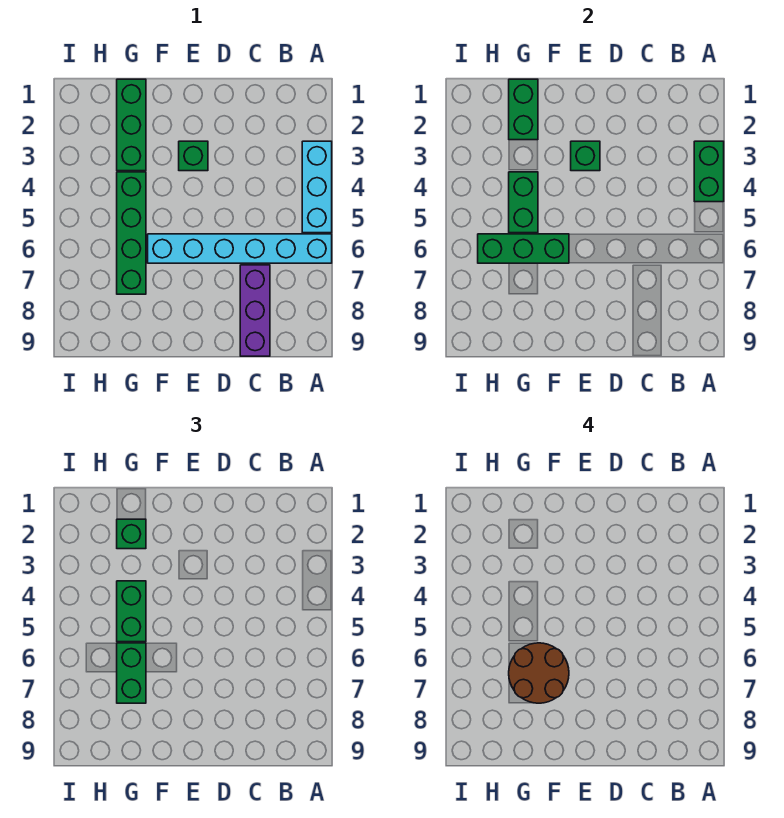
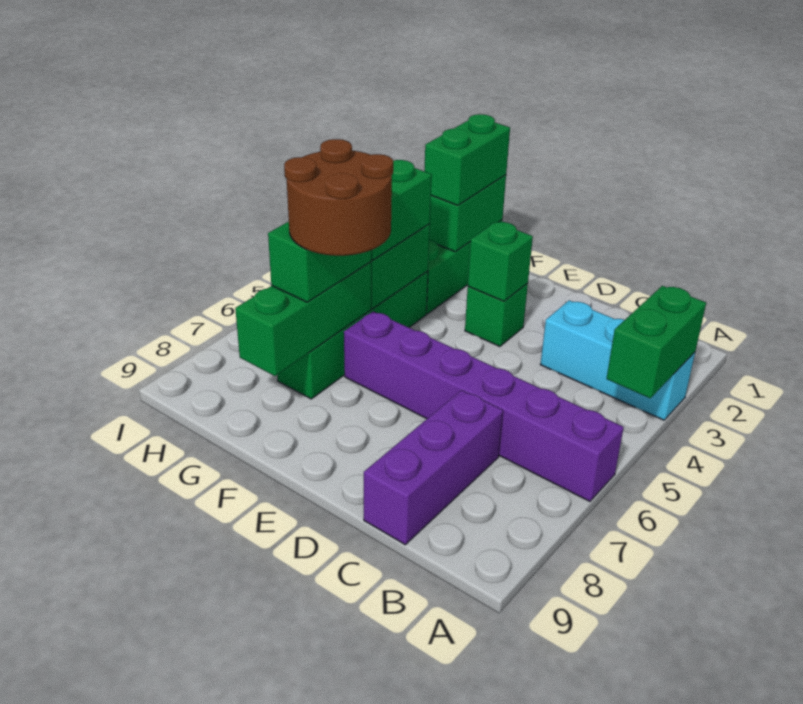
cyan brick A3:A5 level 1 -> cyan brick A3:C3 level 1
cyan brick A6:F6 level 1 -> purple brick A6:F6 level 1
green brick F6:H6 level 2 -> green brick G6:G8 level 2
green brick G2 level 3 -> green brick G1:G2 level 3

